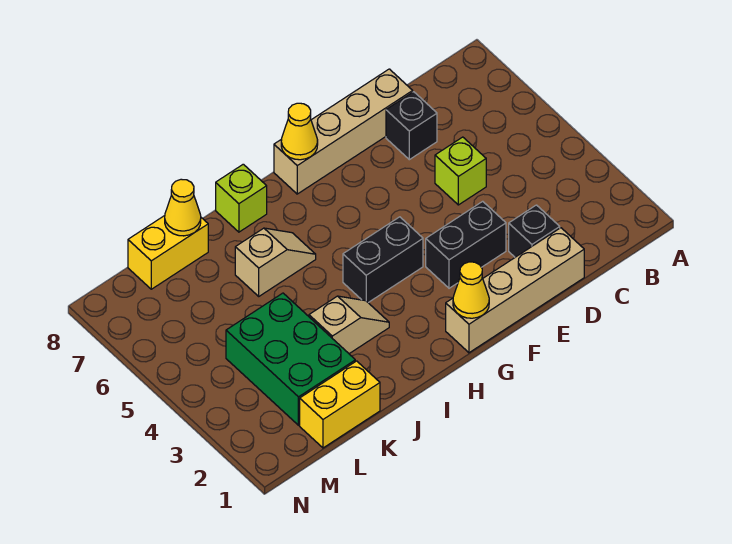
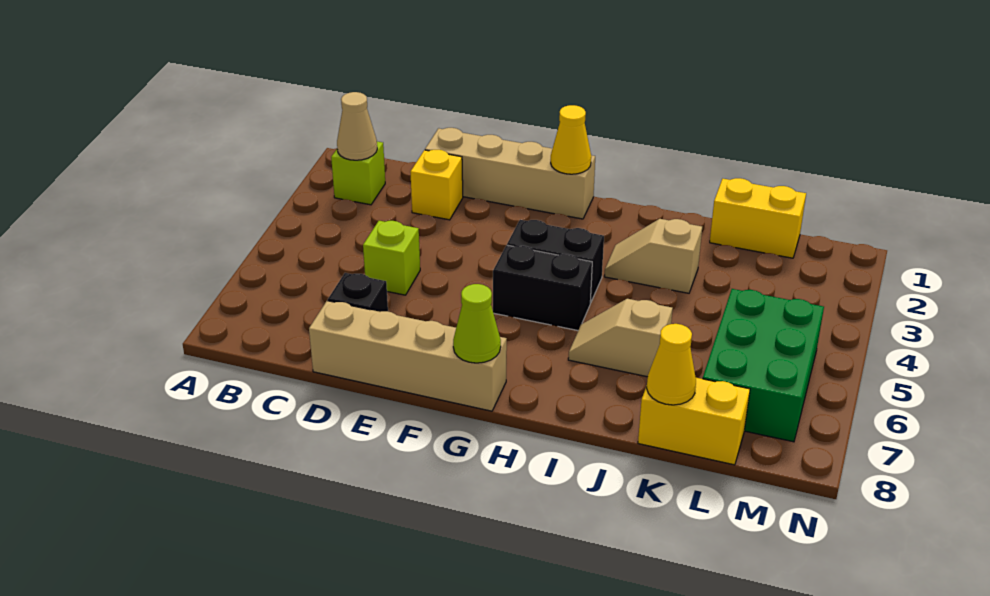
none -> tan cone B2 level 2
black brick D2 level 1 -> yellow brick D2 level 1
black brick E3:F3 level 1 -> black brick G5:H5 level 1
yellow cone G8 level 2 -> lime cone G8 level 2
lime brick I8 level 1 -> lime brick B2 level 1
green brick K2:L4 level 1 -> green brick L5:M7 level 1

